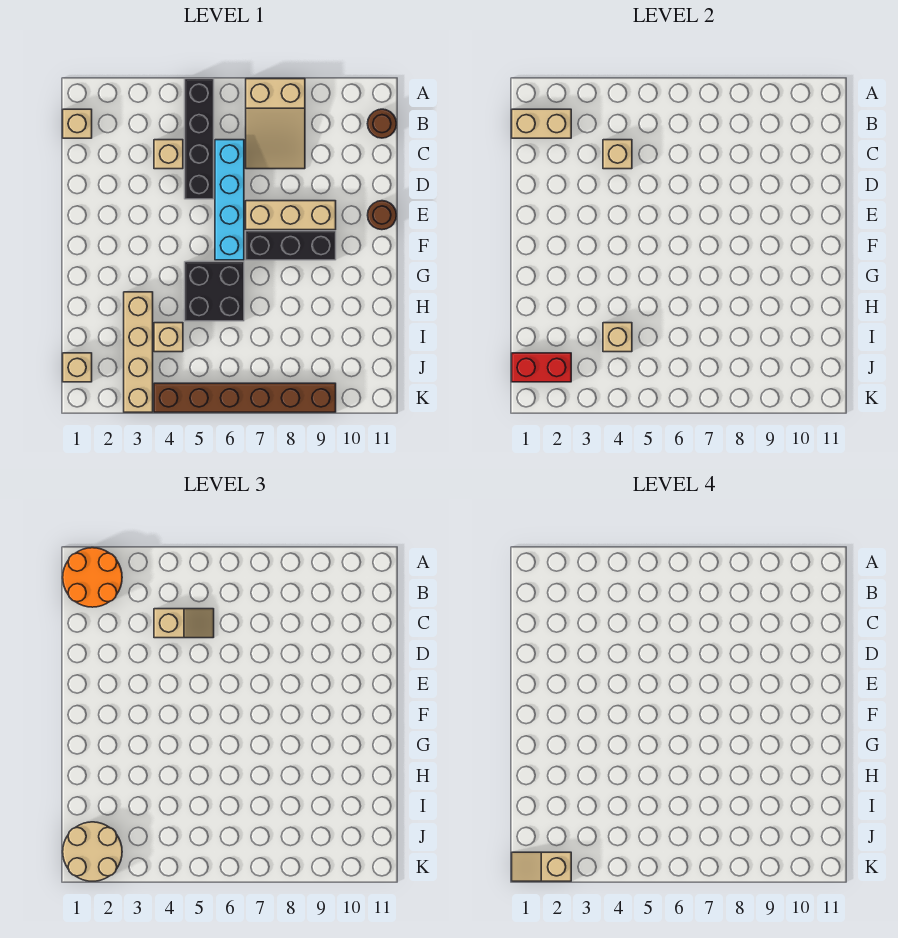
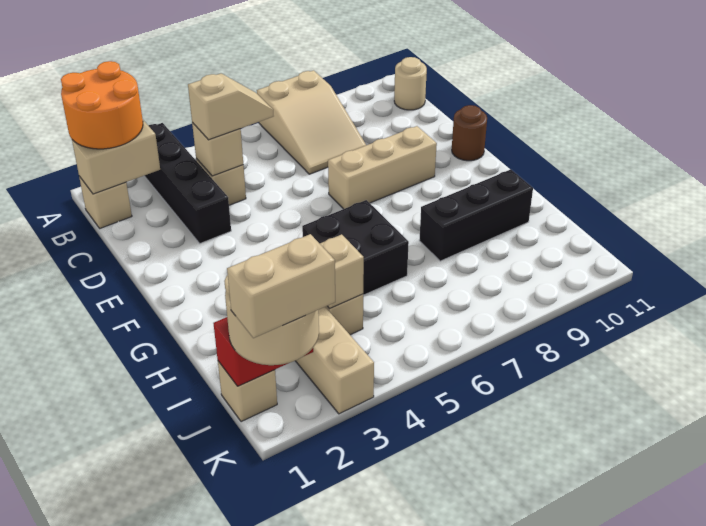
black brick A5:D5 level 1 -> black brick A3:D3 level 1
brown round brick B11 level 1 -> tan round brick B11 level 1
cyan brick C6:F6 level 1 -> none
black brick F7:F9 level 1 -> black brick H8:H10 level 1
tan slope K1:K2 level 4 top 2 -> tan brick K1:K2 level 4
brown brick K4:K9 level 1 -> none

